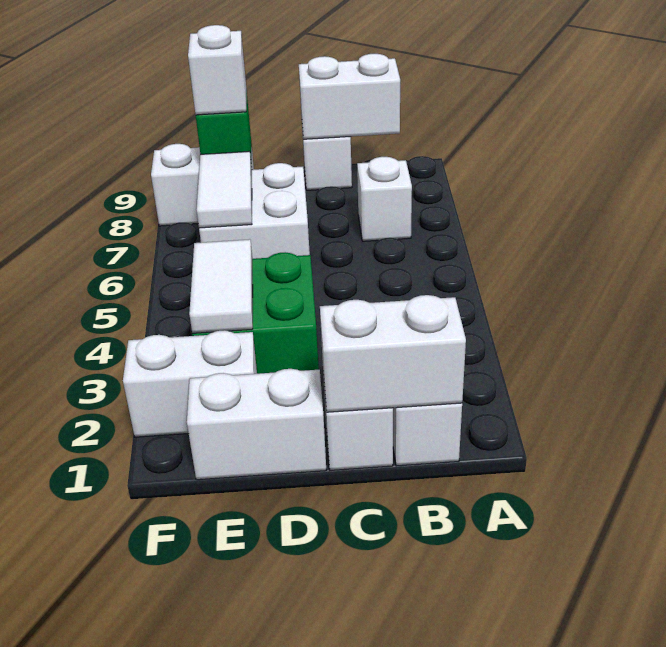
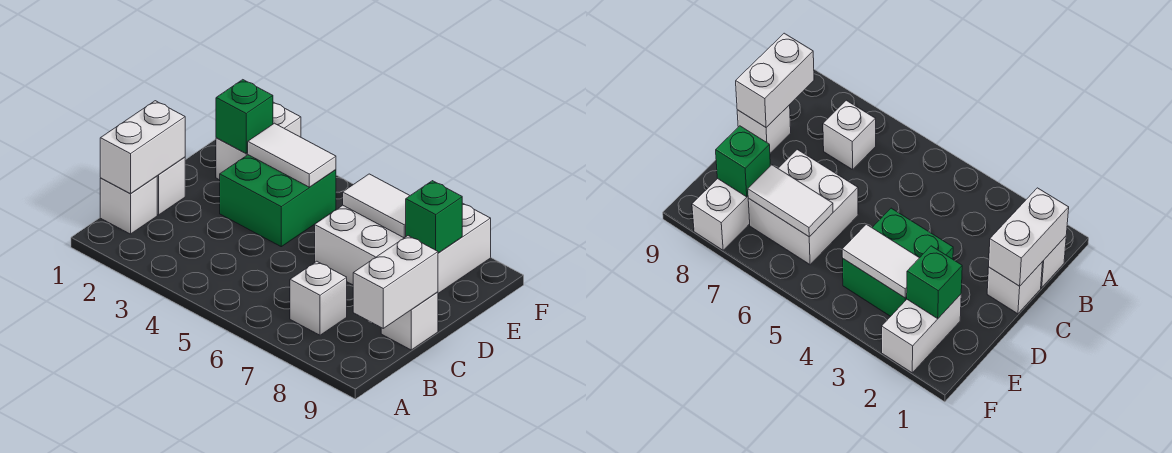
white brick D1:E1 level 1 -> none
none -> green brick E2 level 2
white brick E8 level 3 -> none

